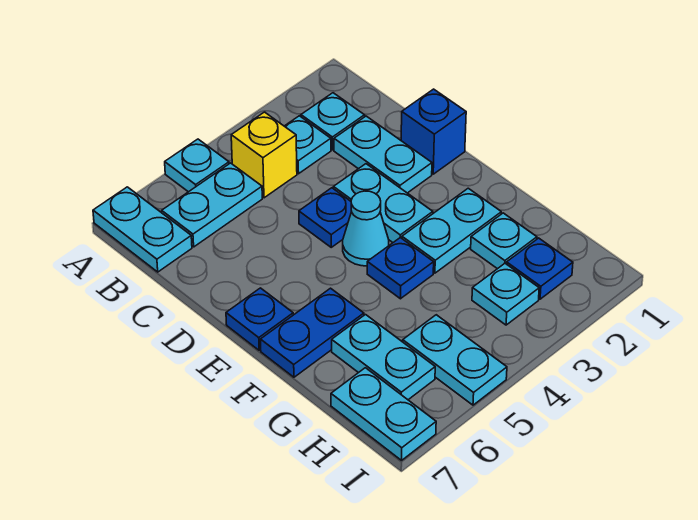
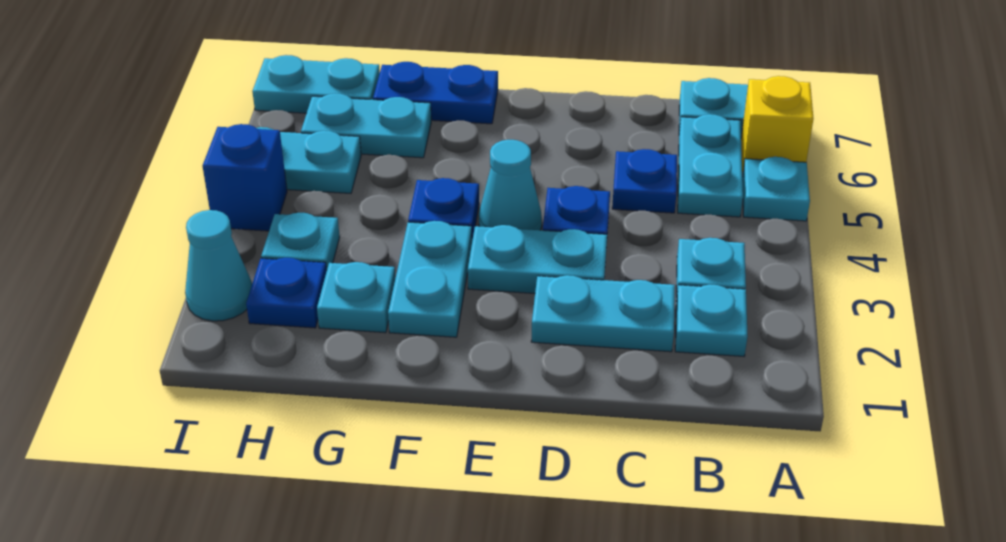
yellow brick B4 level 1 -> yellow brick A6 level 1
blue brick D1 level 1 -> blue brick I4 level 1
blue plate E7 level 1 -> blue plate C5 level 1
blue plate F6:F7 level 1 -> blue plate F7:G7 level 1
none -> cyan cone I2 level 1

